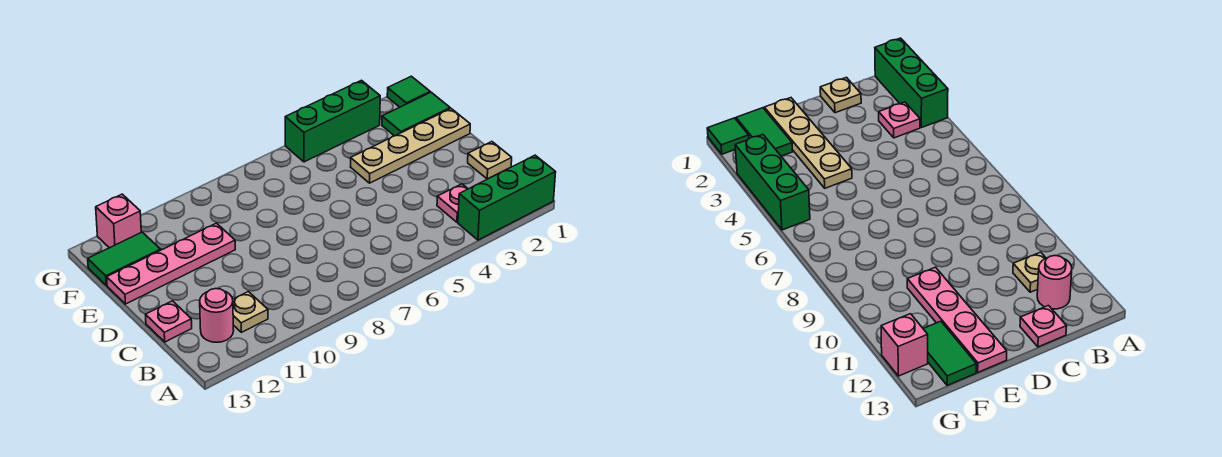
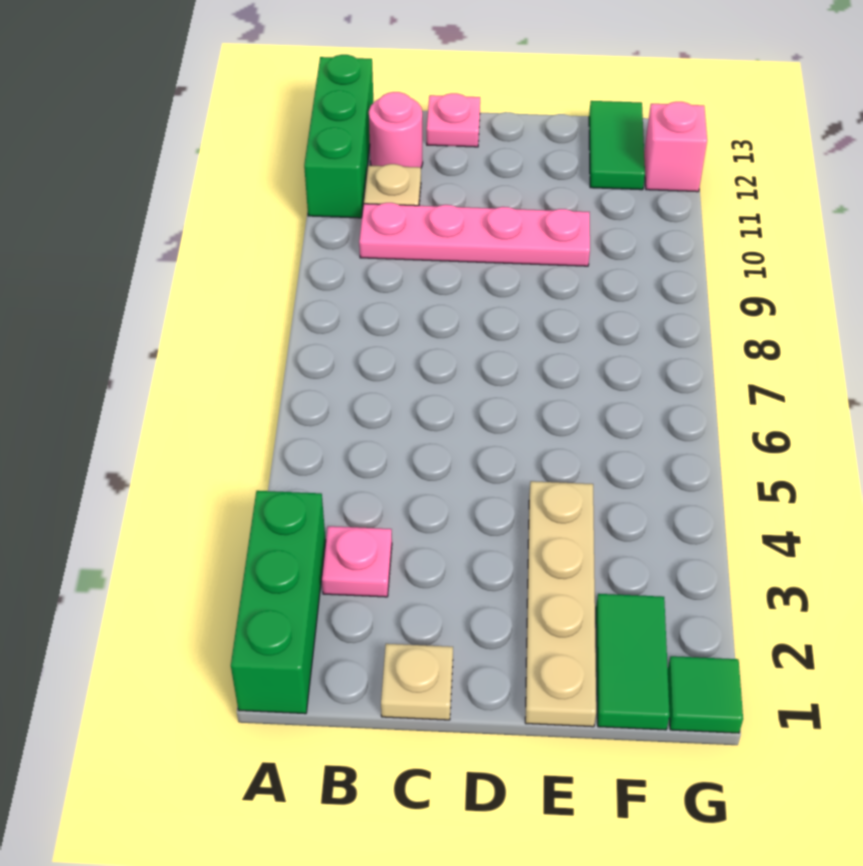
pink plate E10:E13 level 1 -> pink plate B10:E10 level 1
green brick G3:G5 level 1 -> green brick A11:A13 level 1

